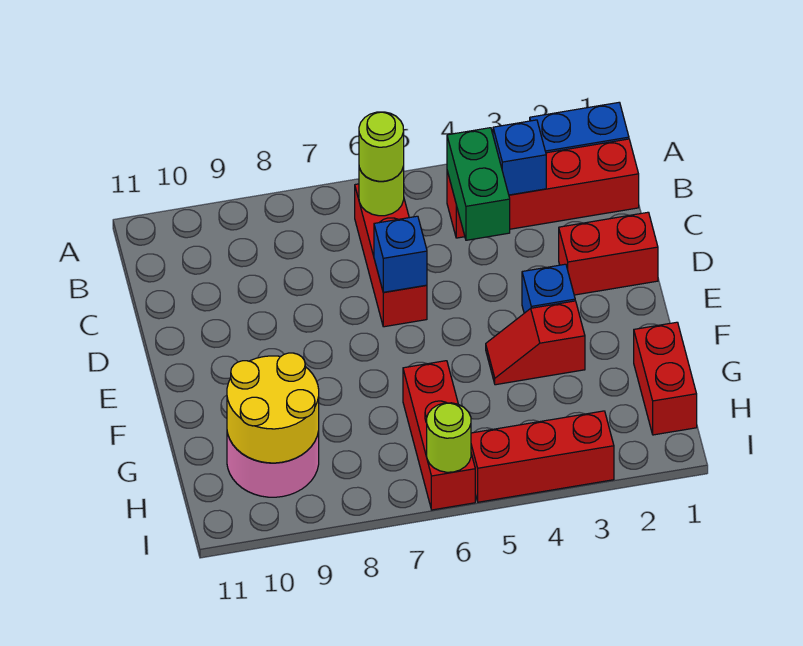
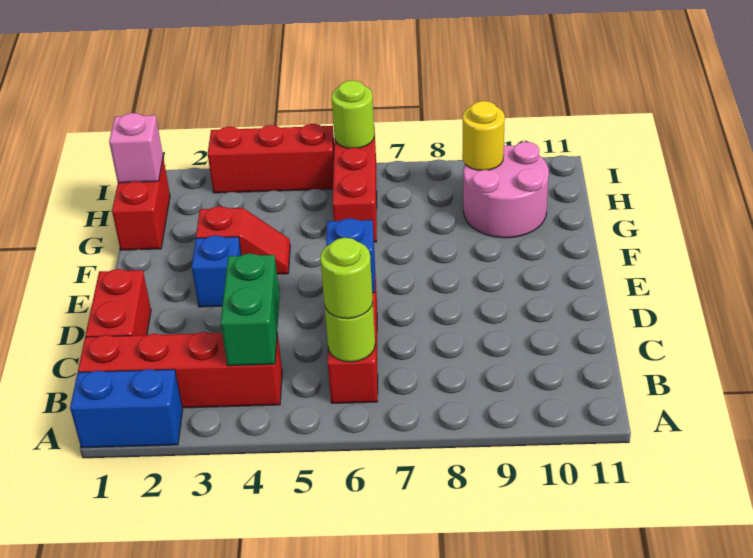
blue brick B3 level 2 -> none
red brick D1:D2 level 1 -> red brick C1:D1 level 1
yellow round brick G9:H10 level 2 -> yellow round brick H9 level 2
none -> pink brick H1 level 2

